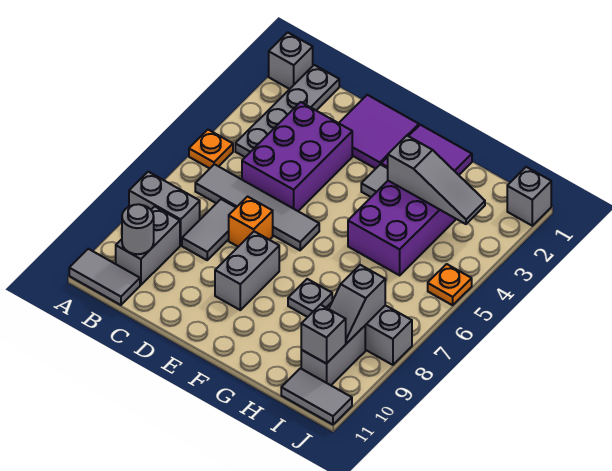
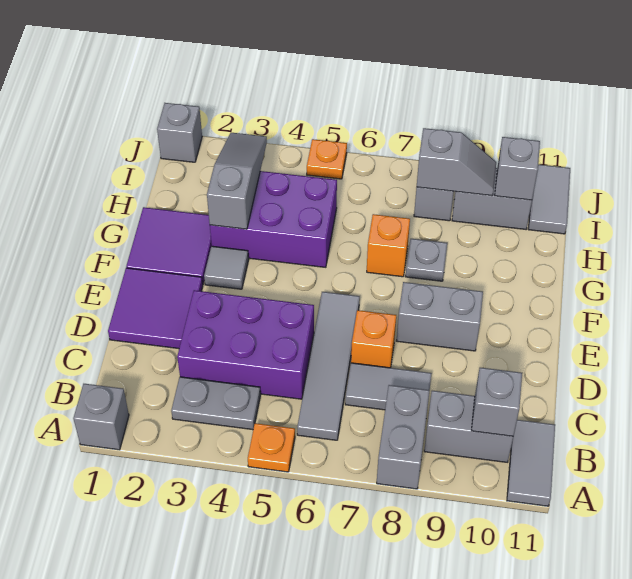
grey plate B1:B4 level 1 -> grey plate B3:B4 level 1
grey round brick B10 level 2 -> grey brick B10 level 2
none -> orange brick G7 level 1

